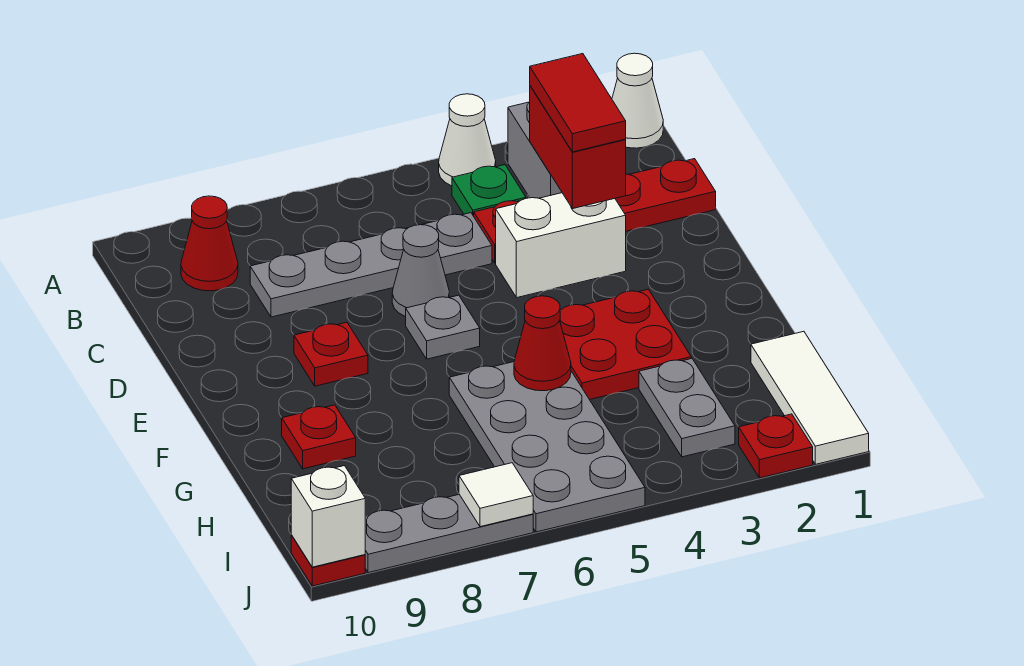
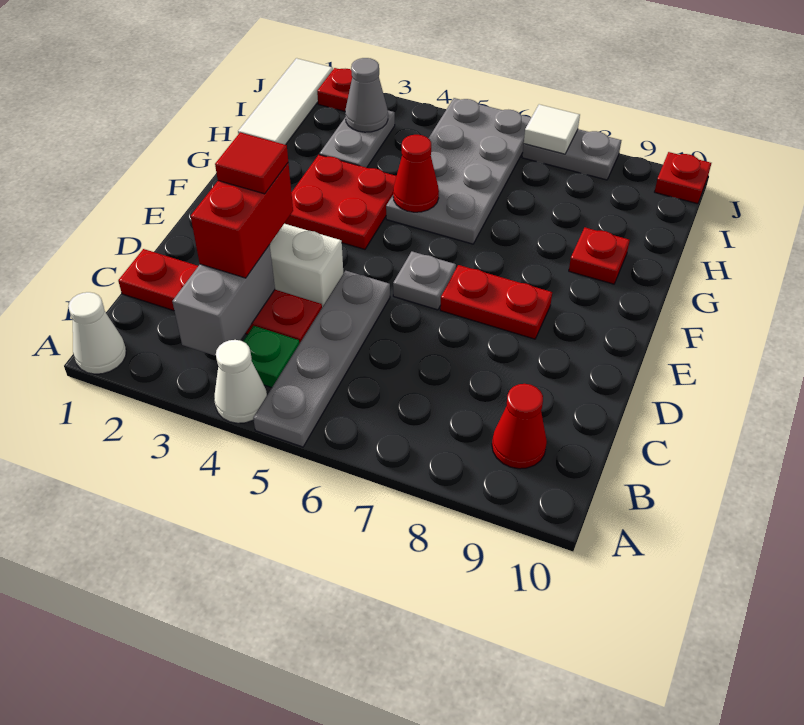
red tile C3:D3 level 4 -> red tile D3 level 4
grey plate C5:C8 level 1 -> grey plate A5:D5 level 1
grey cone D6 level 1 -> grey cone I3 level 2
red plate E8 level 1 -> red plate E7:E8 level 1
grey plate J7:J9 level 1 -> grey plate J7:J8 level 1
white brick J10 level 2 -> none

